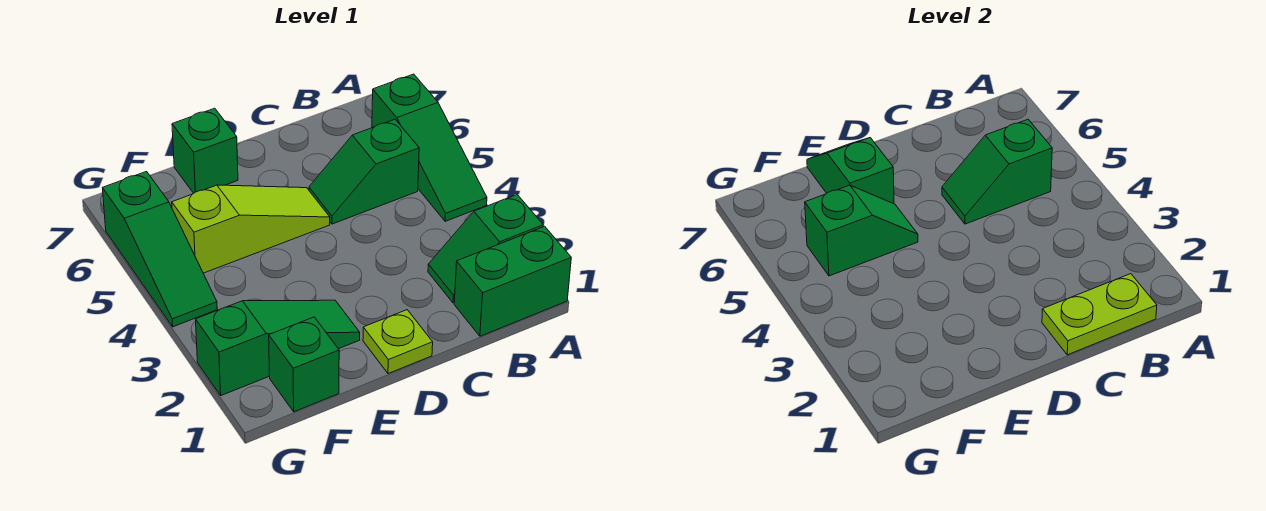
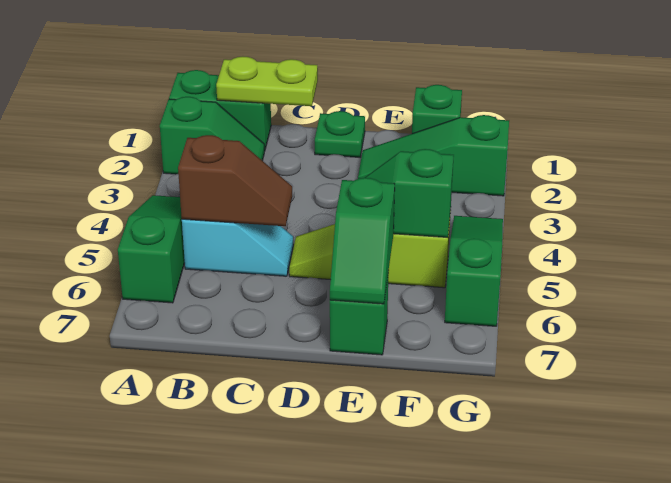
green slope B5:C5 level 1 top B -> cyan slope B5:C5 level 1 top B
green slope B5:C5 level 2 top B -> brown slope B5:C5 level 2 top B
lime plate D1 level 1 -> green plate D1 level 1

